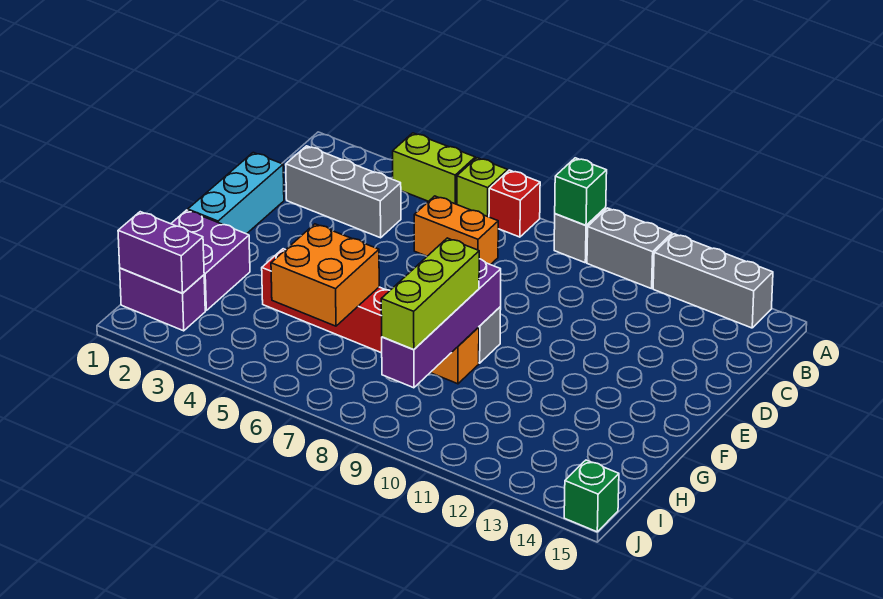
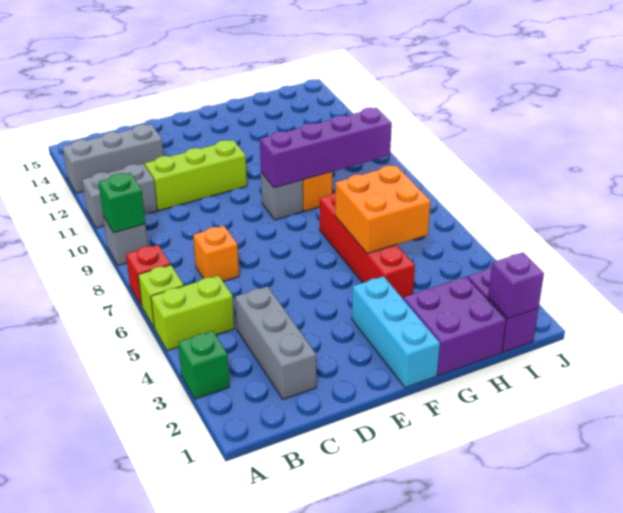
lime brick A4:A5 level 1 -> lime brick A5:B5 level 1
grey brick A10:A11 level 1 -> grey brick A11:B11 level 1
grey brick A12:A14 level 1 -> grey brick A13:C13 level 1
orange brick C6:C7 level 1 -> orange brick C7 level 1
cyan brick D1:F1 level 1 -> cyan brick F1:F3 level 1
lime brick G9:I9 level 3 -> lime brick C11:E11 level 1
purple brick I1:I2 level 2 -> purple brick I1 level 2
green brick J15 level 1 -> green brick A3 level 1

